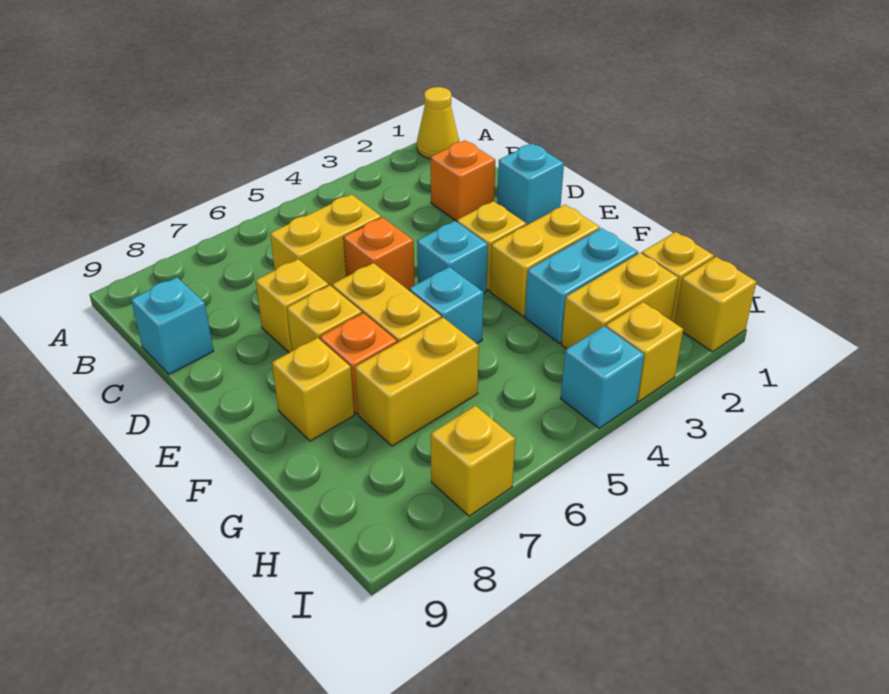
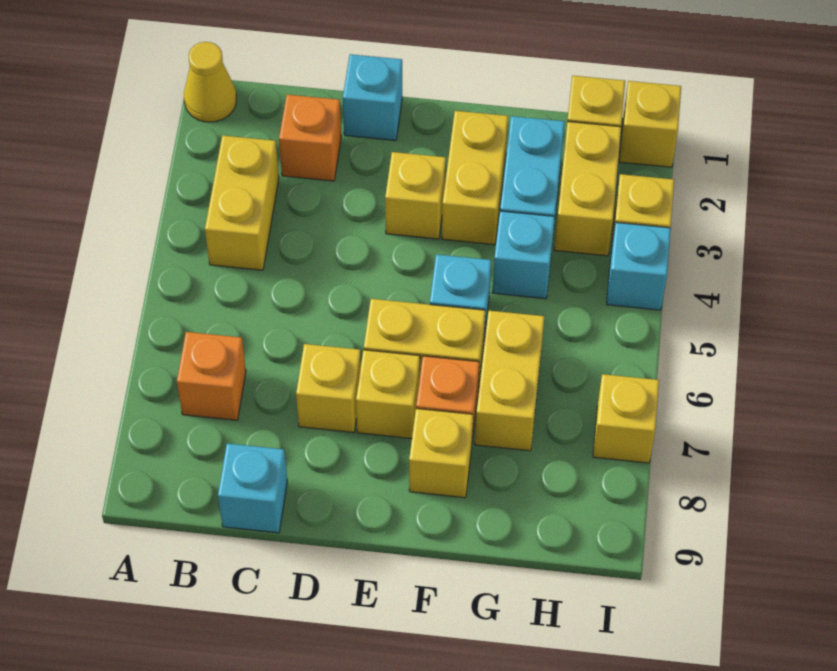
yellow brick C5:C6 level 1 -> yellow brick B3:B4 level 1
orange brick D5 level 1 -> orange brick B7 level 1
cyan brick E4 level 1 -> cyan brick G4 level 1

